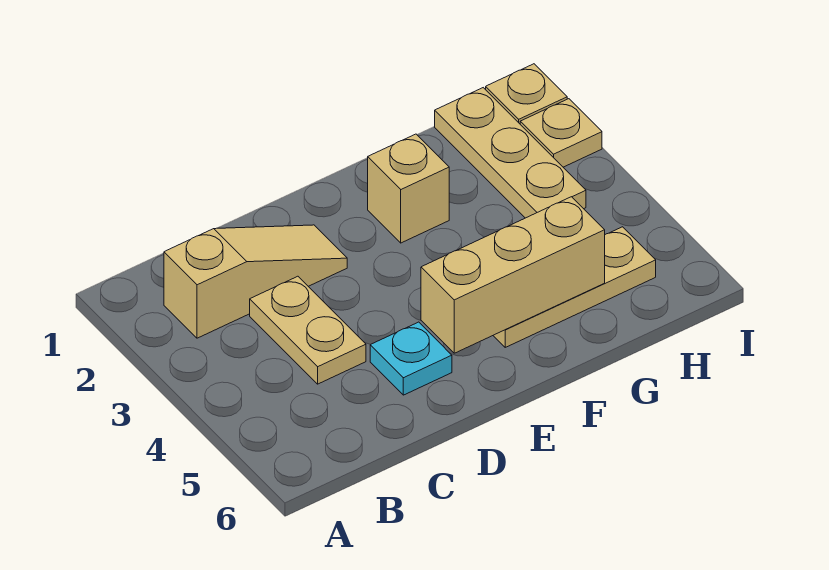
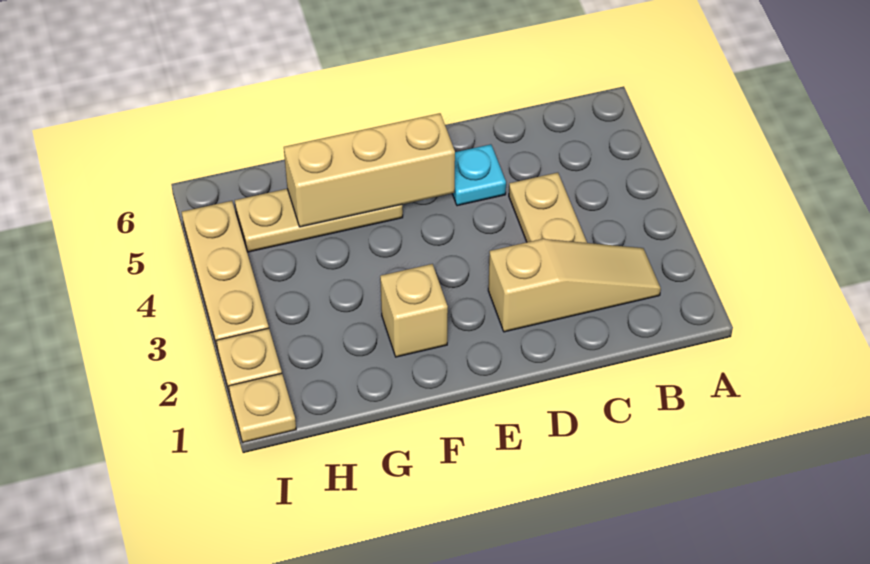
tan slope B2:D2 level 1 top B -> tan slope B2:D2 level 1 top D
tan plate H1:H3 level 1 -> tan plate I3:I5 level 1

